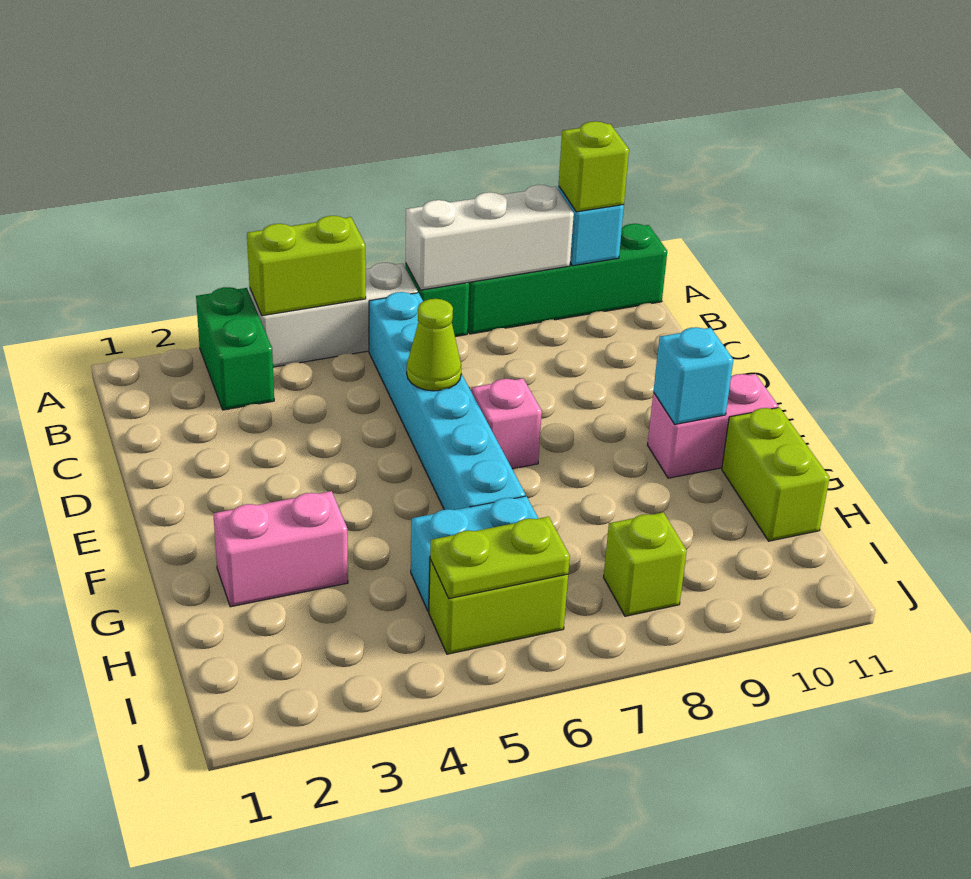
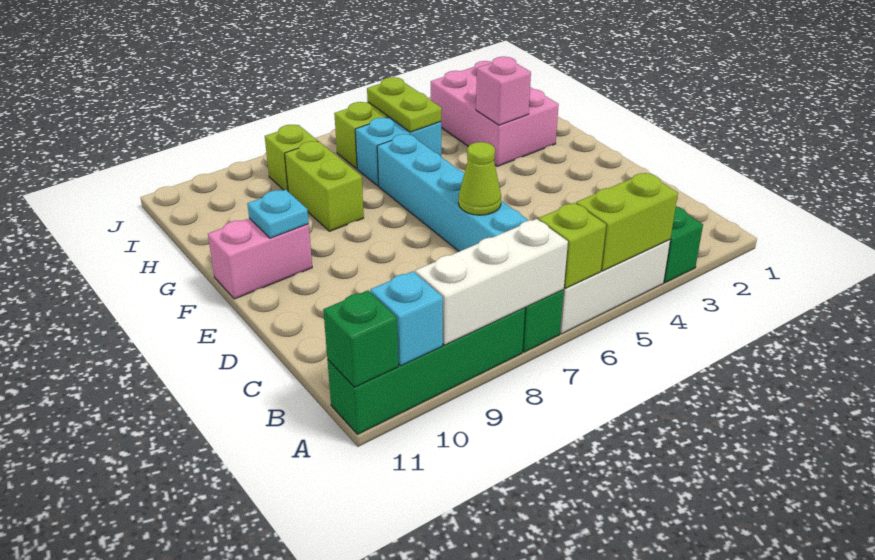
lime brick A10 level 3 -> lime brick A6 level 2
none -> green brick A11 level 2
pink brick E7 level 1 -> pink brick G3 level 2
cyan brick F10 level 2 -> cyan plate F10 level 2
pink brick G2:G3 level 1 -> pink brick G2:I3 level 1
lime brick G11:H11 level 1 -> lime brick G8:H8 level 1
lime plate I5:I6 level 2 -> lime plate H5:I5 level 2

